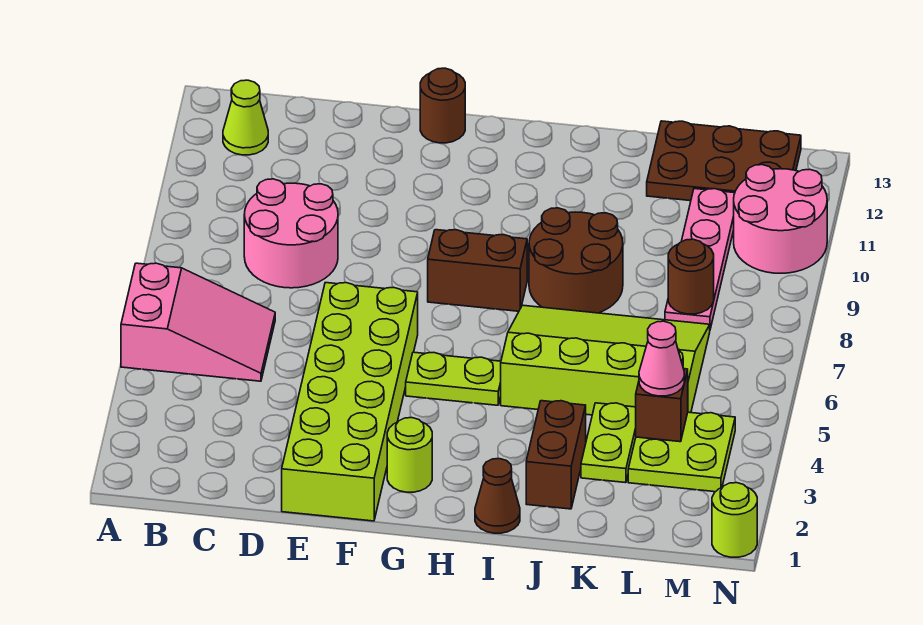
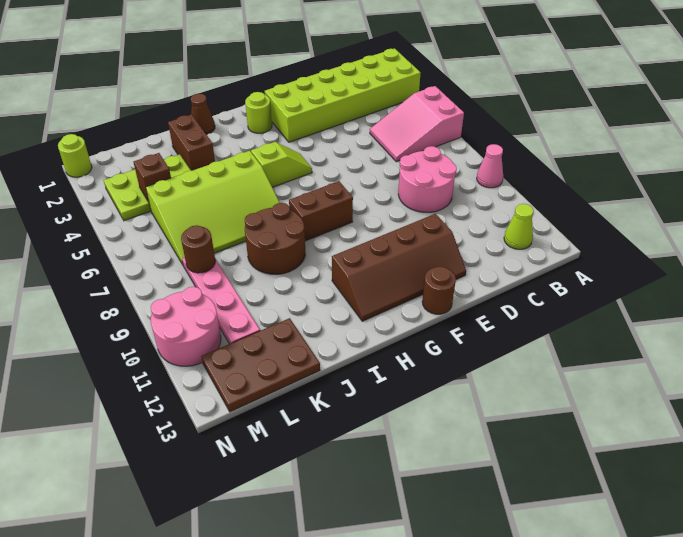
lime brick E1:F6 level 1 -> lime brick A2:F3 level 1
none -> brown slope E11:H12 level 1 top 11
lime plate G5:H5 level 1 -> lime slope G5:H5 level 1 top H
pink cone L4 level 3 -> pink cone A9 level 1

